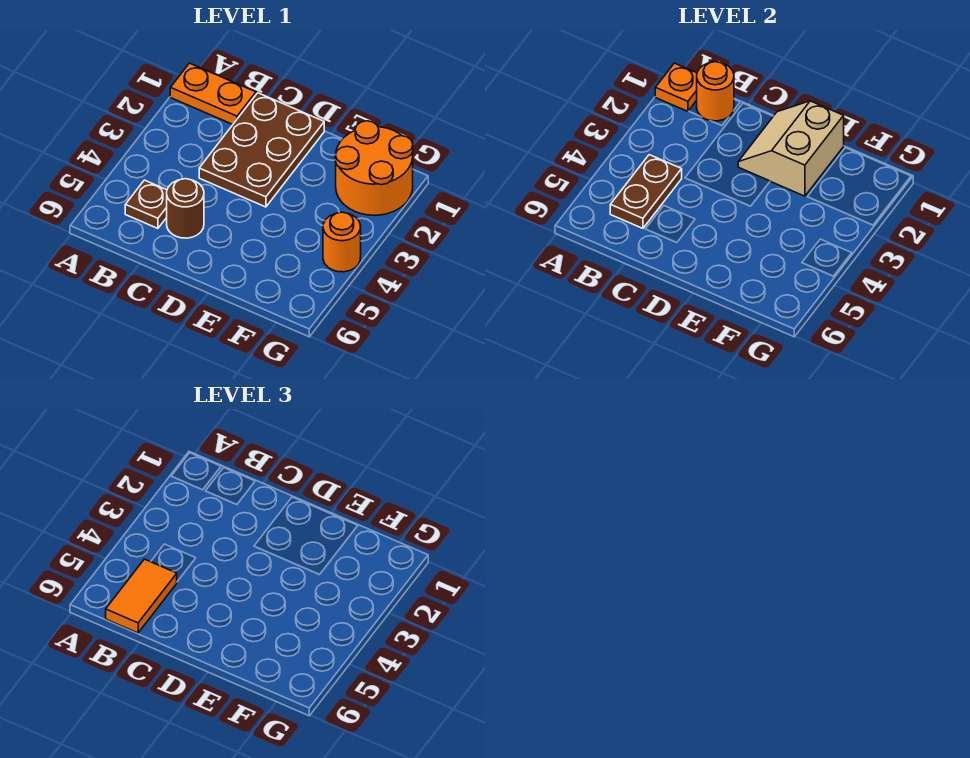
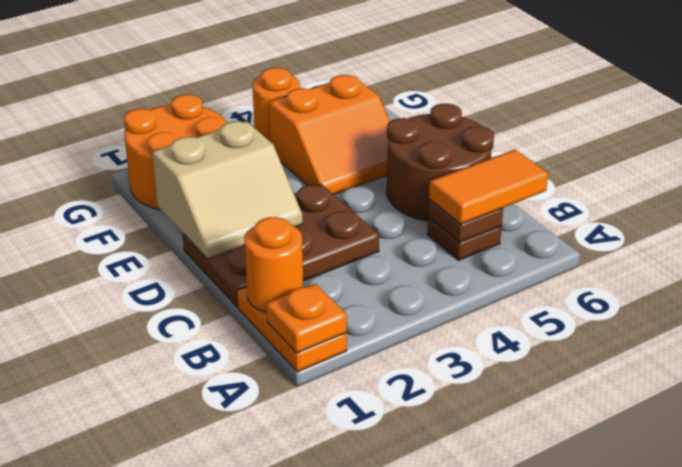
brown plate B4:B5 level 2 -> brown plate B5 level 2
brown round brick C5 level 1 -> brown round brick C5:D6 level 1
none -> orange slope E4:F5 level 1 top F

